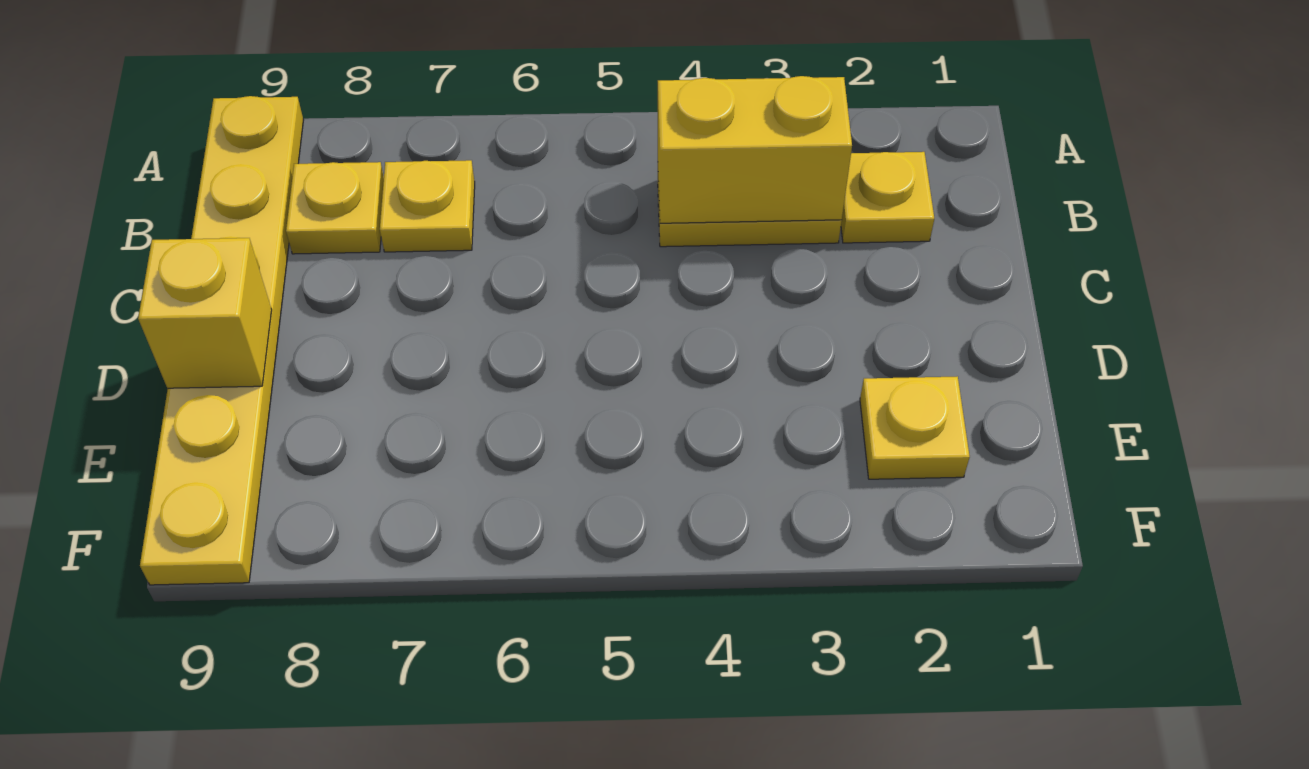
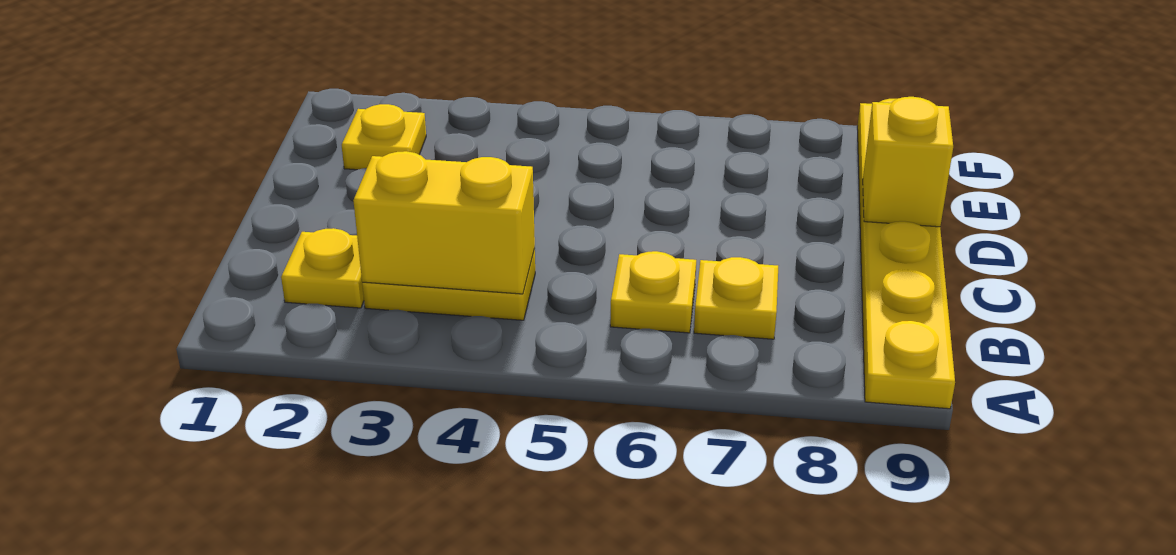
yellow plate B8 level 1 -> yellow plate B6 level 1

